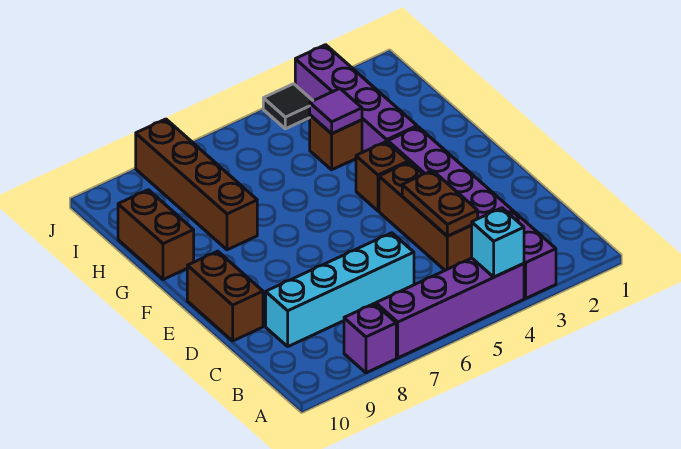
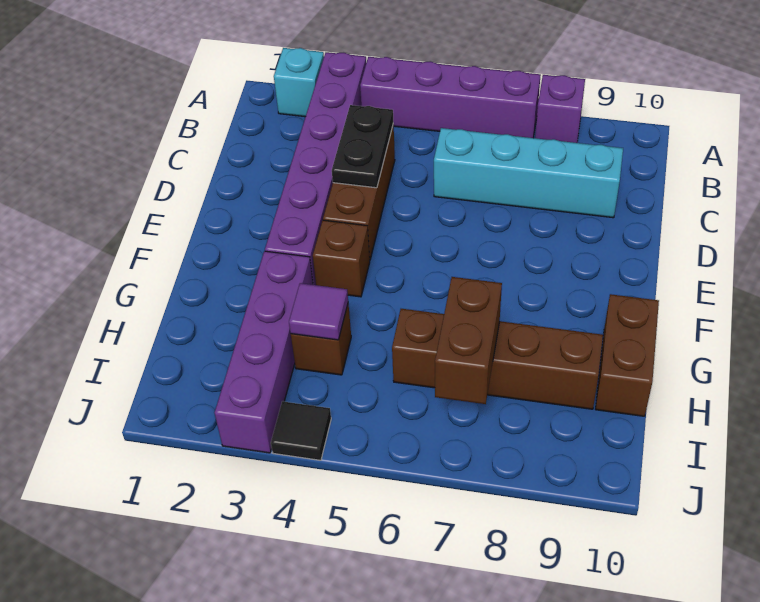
cyan brick A4 level 2 -> cyan brick A2 level 1
brown plate C4:D4 level 2 -> black plate C4:D4 level 2
brown brick D10:E10 level 1 -> brown brick H7:I7 level 2
brown brick G8:J8 level 1 -> brown brick H6:H9 level 1

